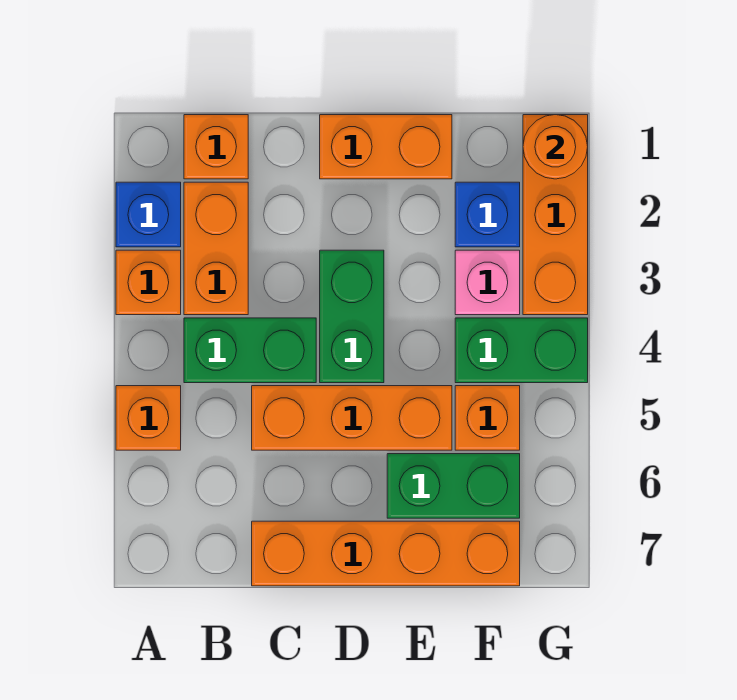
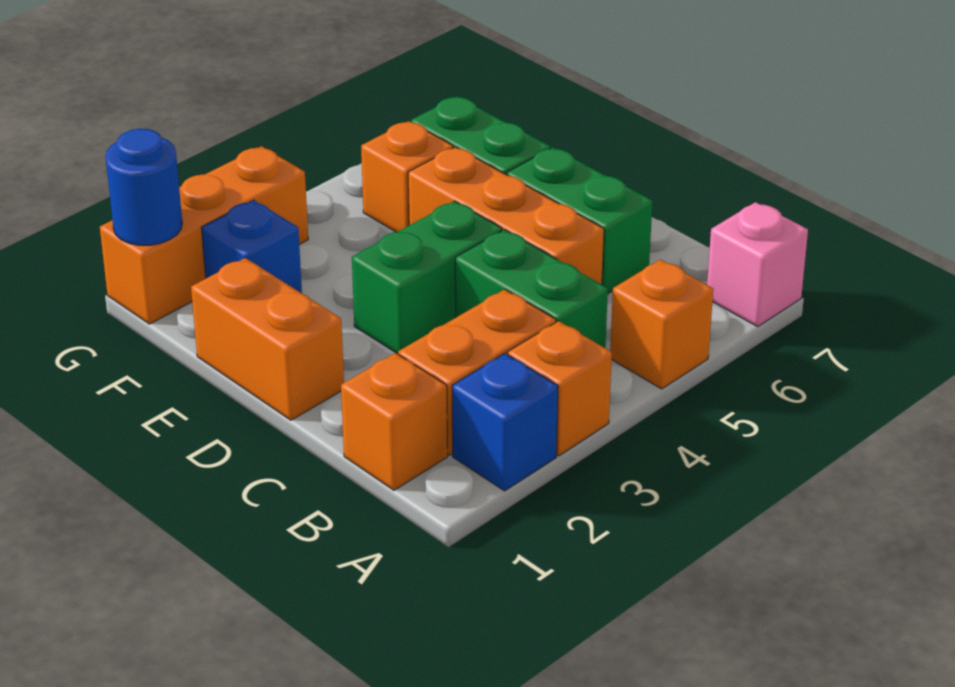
orange brick C7:F7 level 1 -> none
pink brick F3 level 1 -> pink brick A7 level 1
green brick F4:G4 level 1 -> green brick C6:D6 level 1
orange round brick G1 level 2 -> blue round brick G1 level 2

